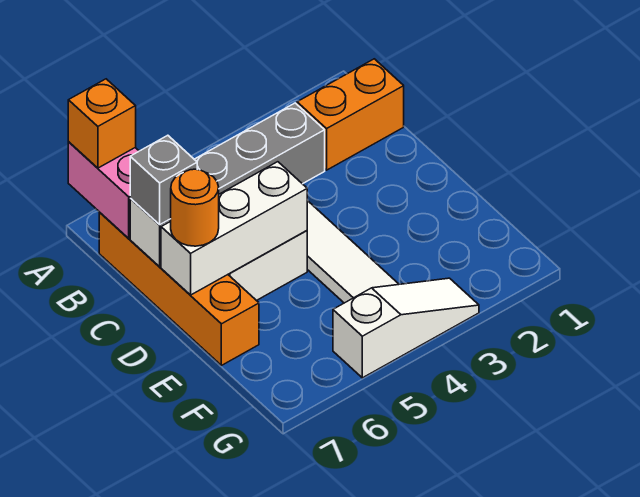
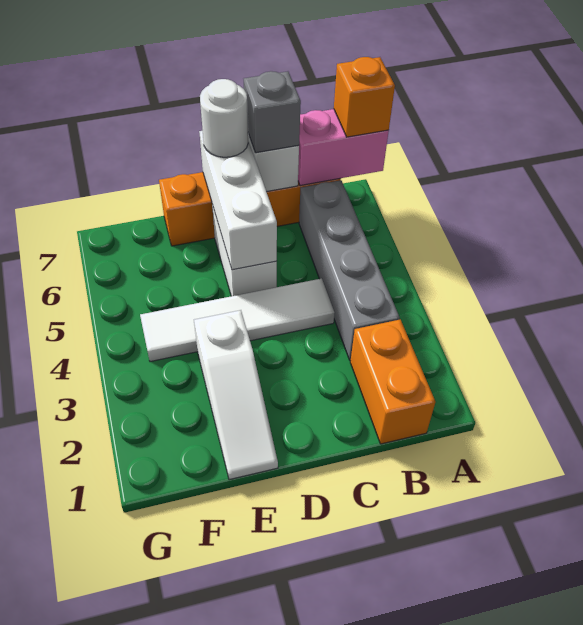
orange round brick D7 level 3 -> white round brick D7 level 3
white slope G3:G5 level 1 top 5 -> white slope E1:E3 level 1 top 3

